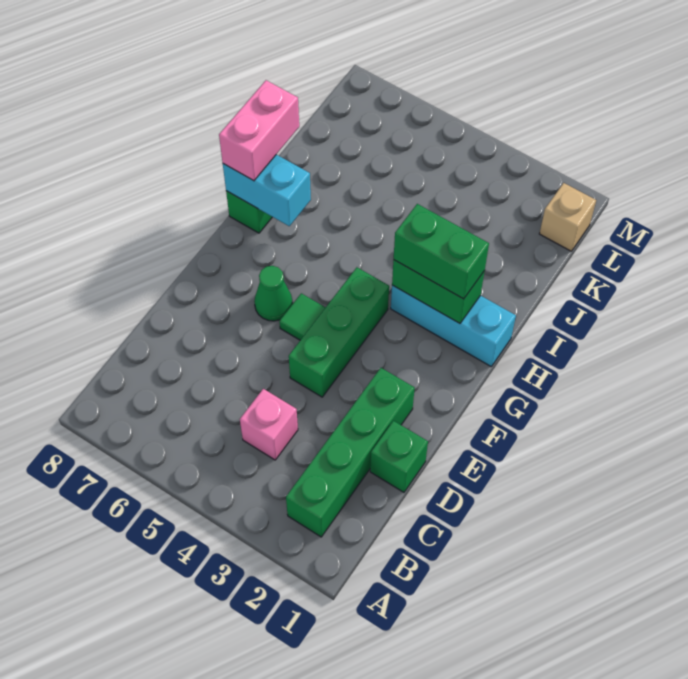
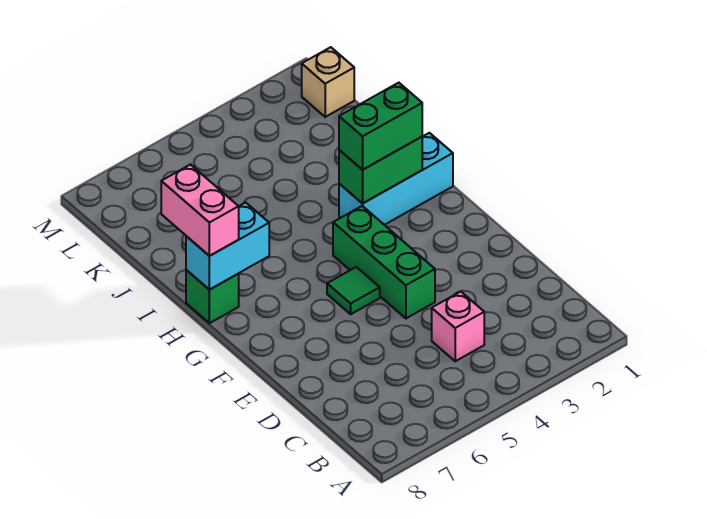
green brick B2:E2 level 1 -> none
green brick D1 level 1 -> none
green cone F6 level 1 -> none

